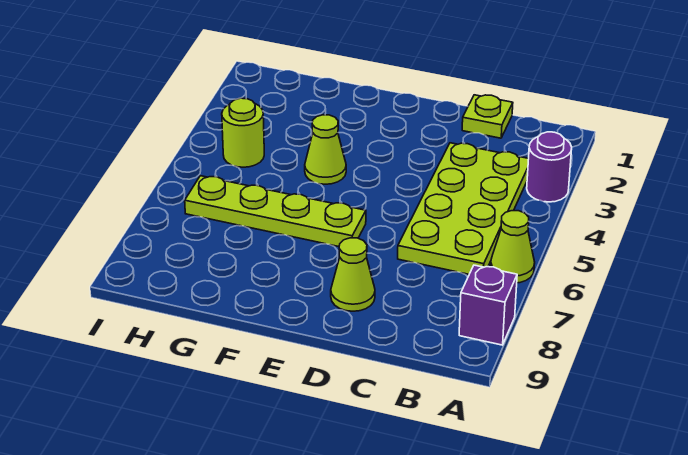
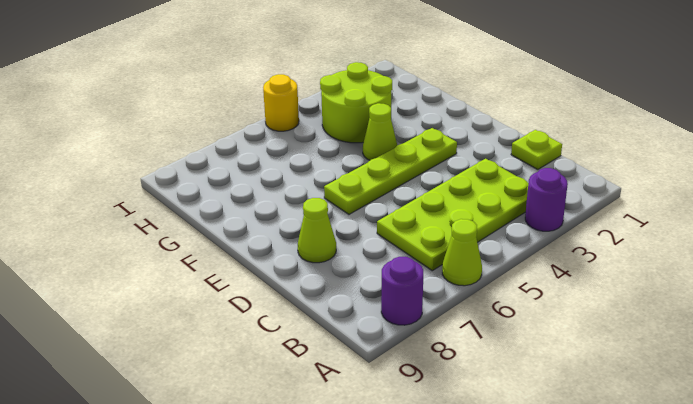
purple brick A8 level 1 -> purple round brick A8 level 1
lime plate E6:H6 level 1 -> lime plate E3:E6 level 1
lime round brick H4 level 1 -> lime round brick G3:H4 level 1
none -> yellow round brick I5 level 1

